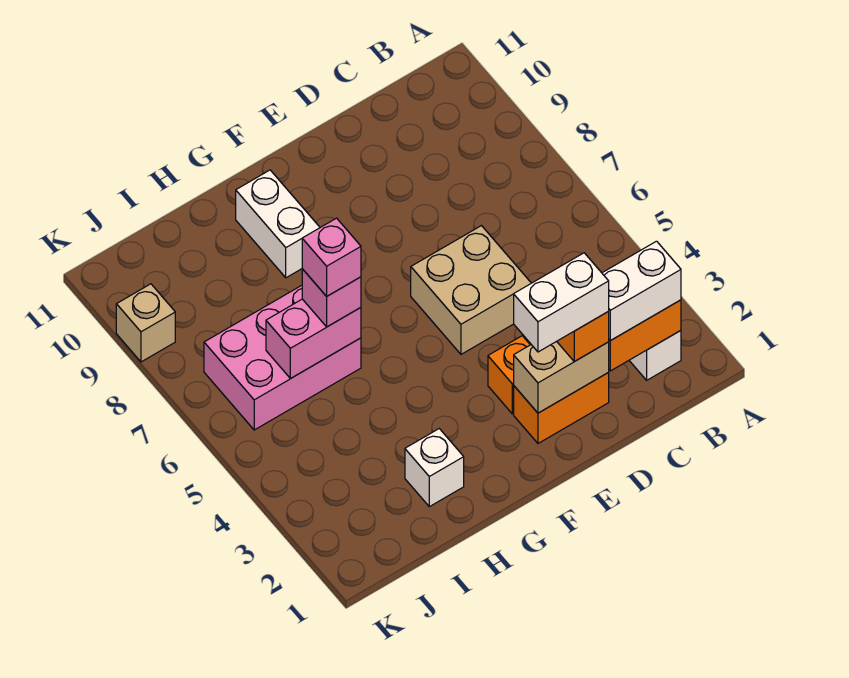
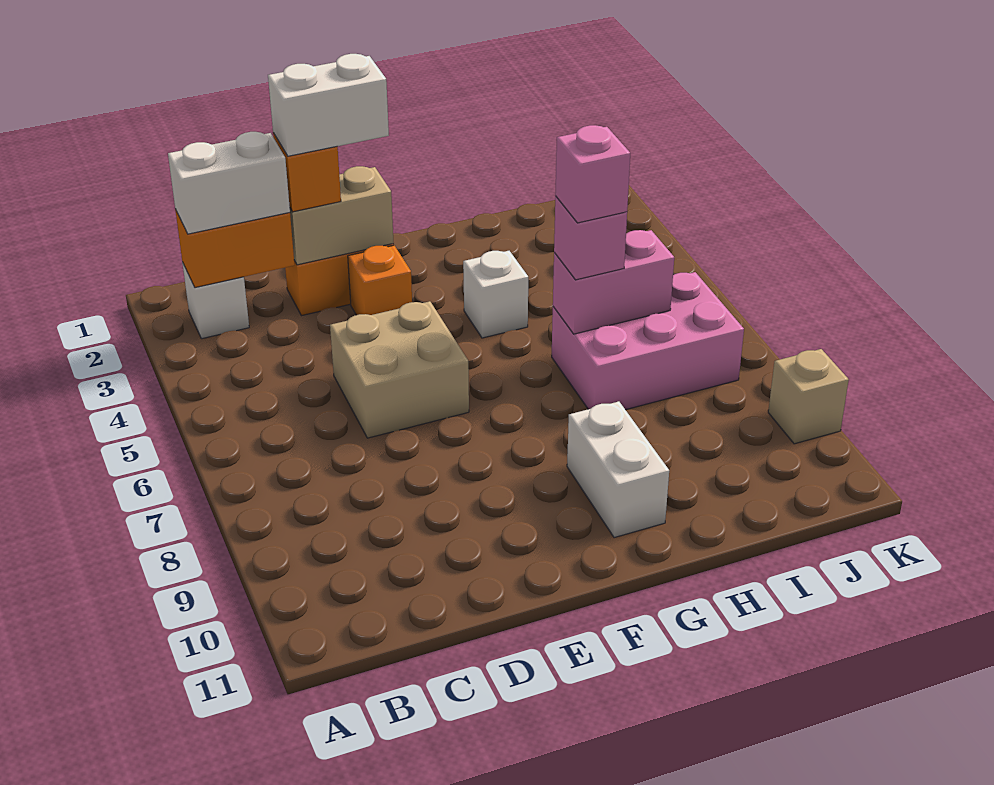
white brick H2 level 1 -> white brick G4 level 1

